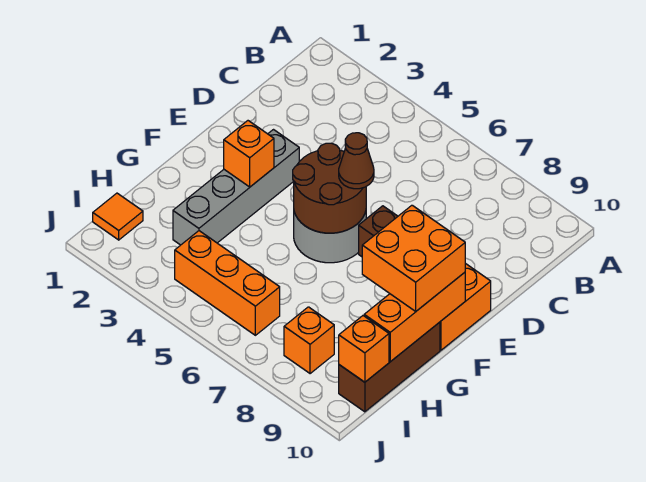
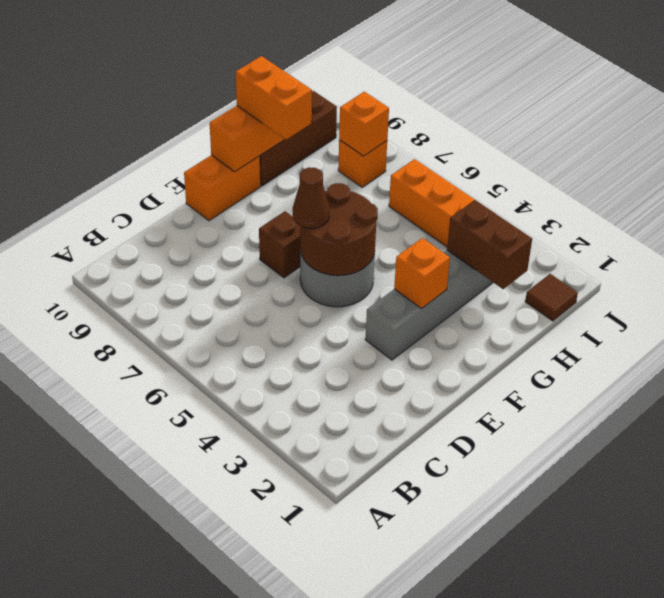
orange brick F9:G10 level 3 -> orange brick G9:G10 level 3
none -> brown brick H2:H3 level 2
orange tile I1 level 1 -> brown tile I1 level 1
orange brick I10 level 2 -> orange brick I8 level 2

